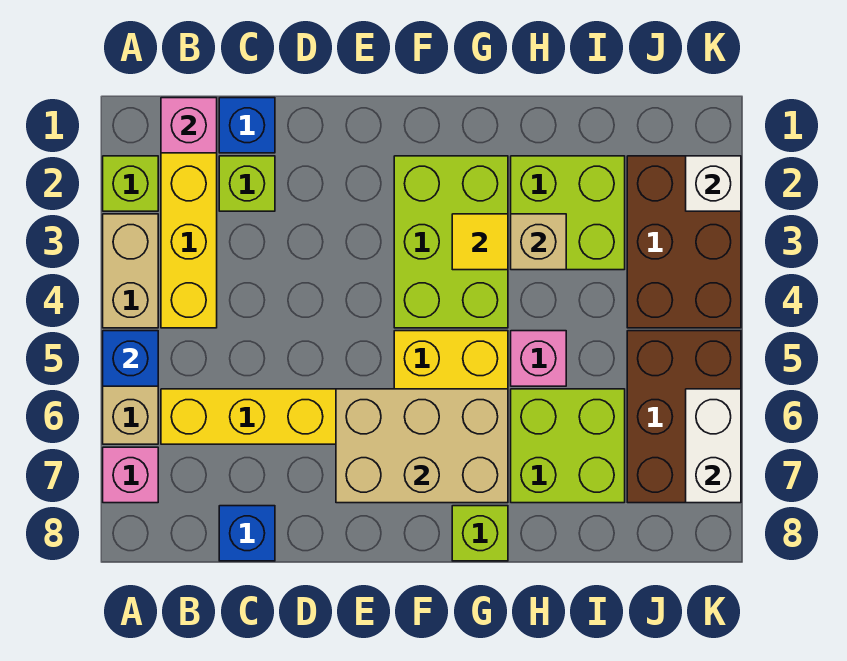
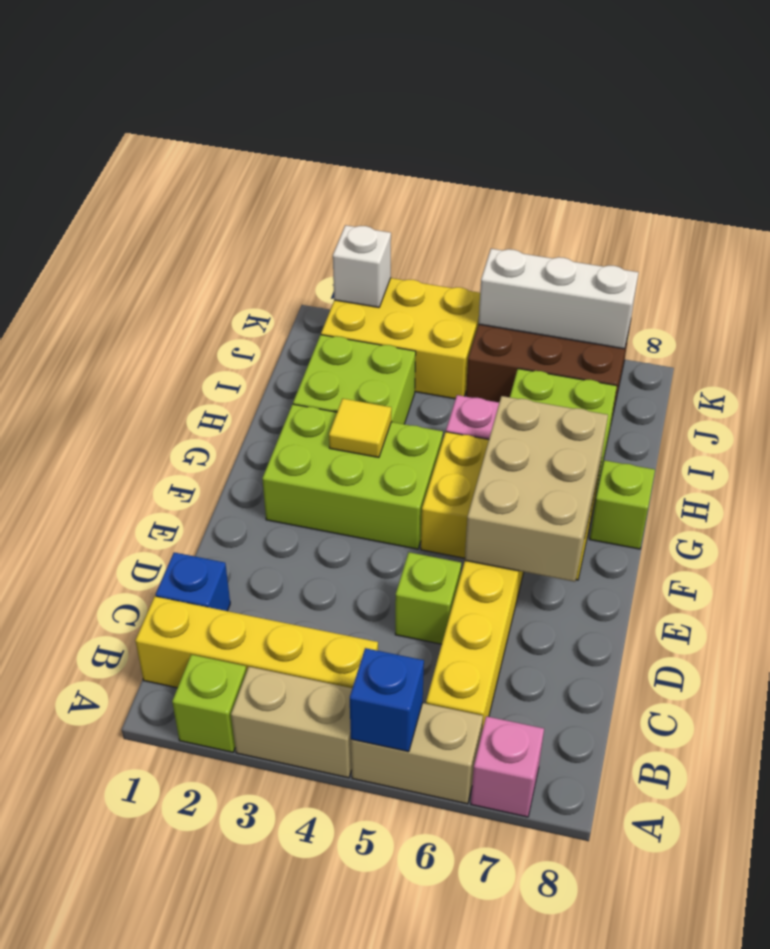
pink brick B1 level 2 -> none
lime brick C2 level 1 -> lime brick D5 level 1
blue brick C8 level 1 -> none
tan brick H3 level 2 -> none
brown brick J2:K4 level 1 -> yellow brick J2:K4 level 1
white brick K6:K7 level 2 -> white brick K5:K7 level 2

